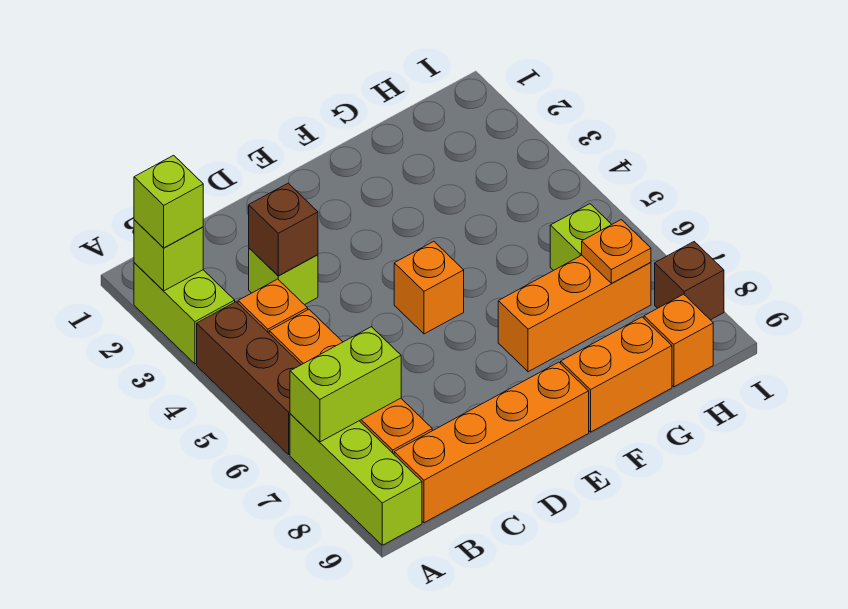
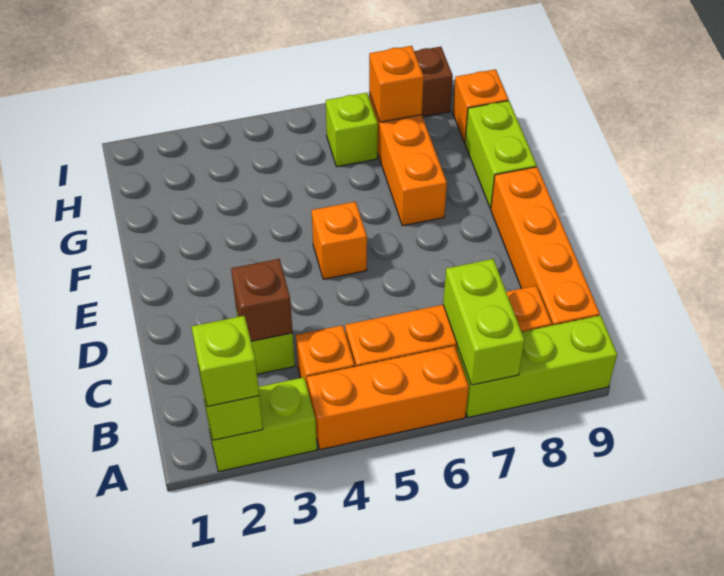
brown brick A4:A6 level 1 -> orange brick A4:A6 level 1
orange brick F9:G9 level 1 -> lime brick F9:G9 level 1
orange plate H7 level 2 -> orange brick H7 level 2

